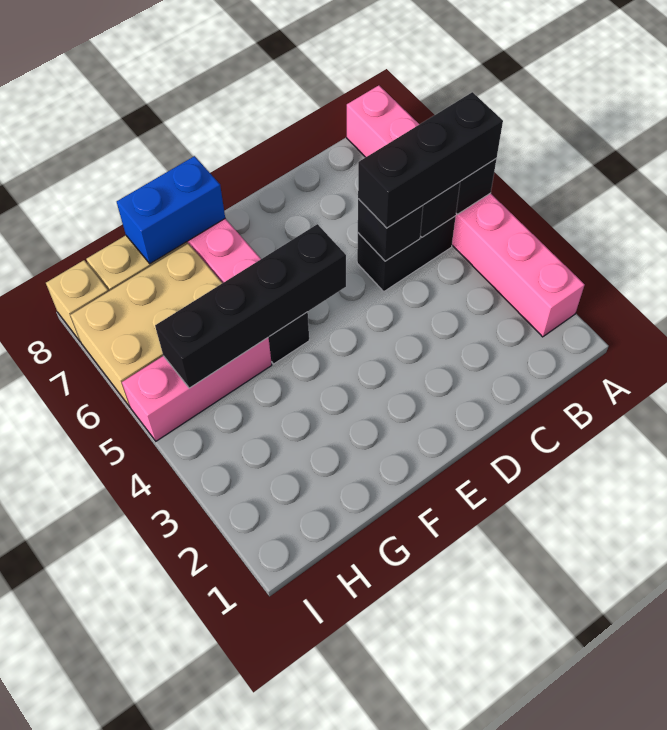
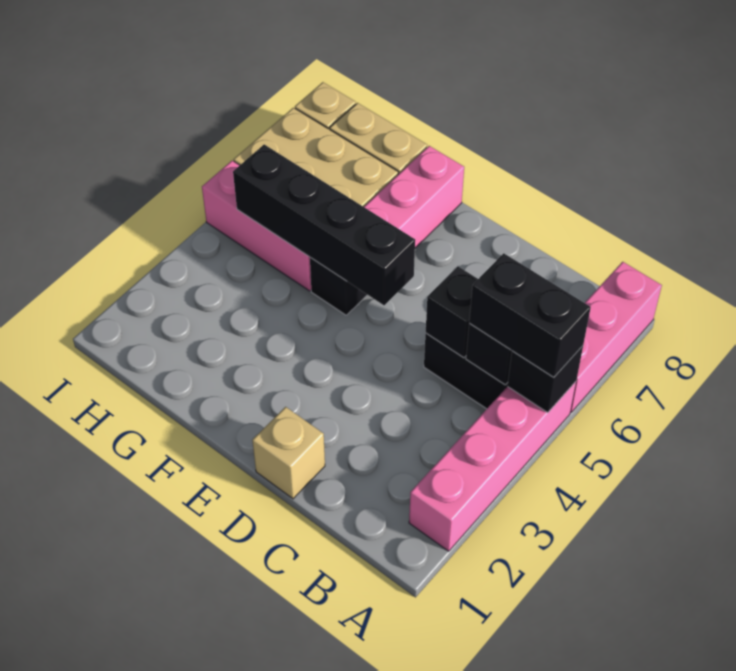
black brick A5:C5 level 3 -> black brick A5:B5 level 3
none -> tan brick D1 level 1
blue brick F8:G8 level 2 -> none

